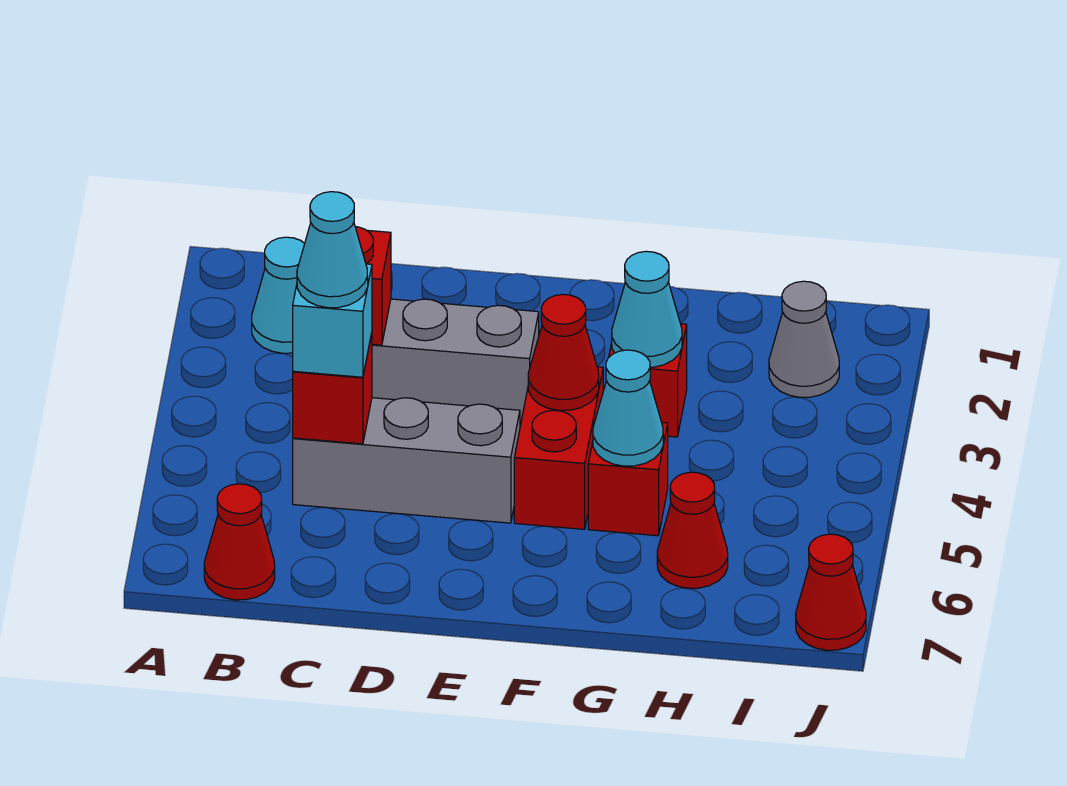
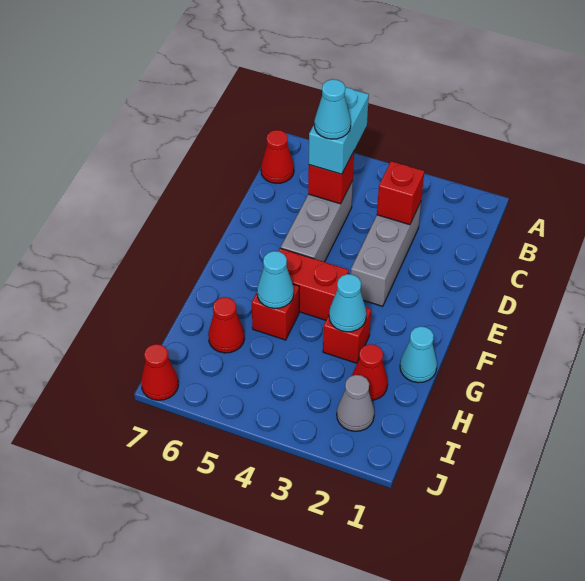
cyan cone B2 level 1 -> cyan cone G1 level 1
cyan brick C5 level 3 -> cyan brick B5:C5 level 3
red cone F4 level 2 -> red cone H2 level 1

